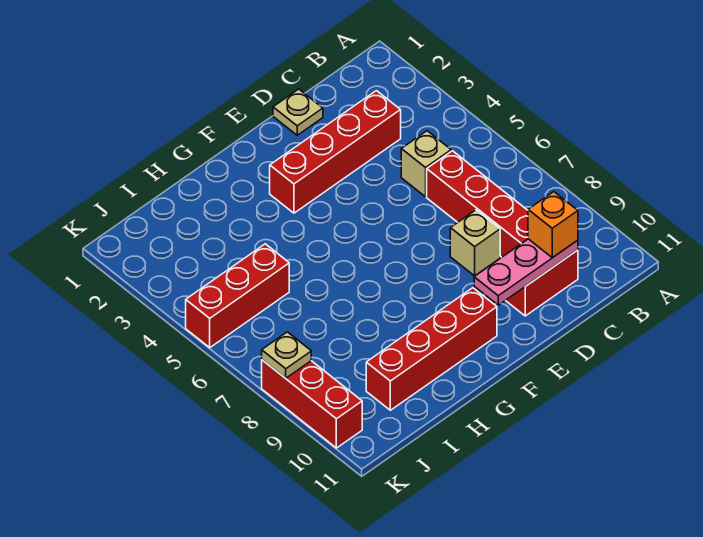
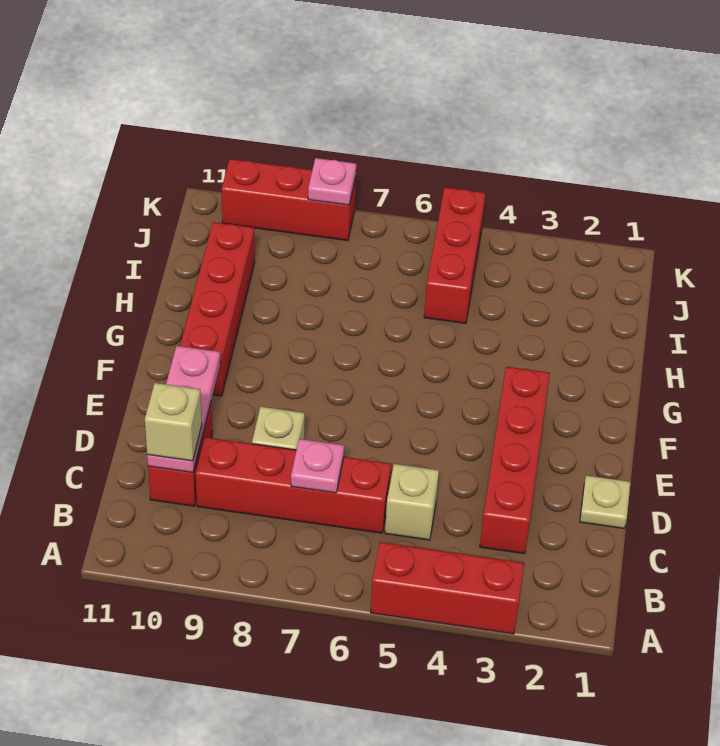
none -> red brick A3:A5 level 1
none -> pink plate C7 level 2
orange brick C10 level 3 -> tan brick C10 level 3
tan plate K8 level 2 -> pink plate K8 level 2

